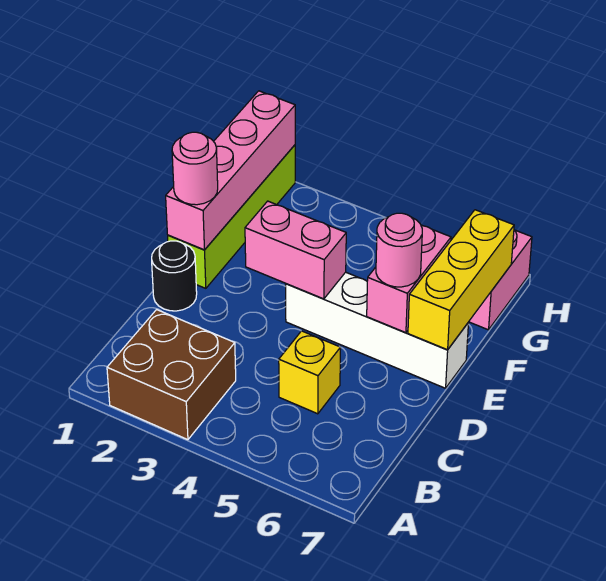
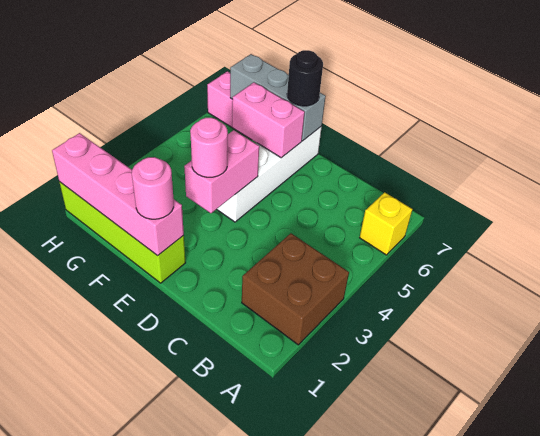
yellow brick C5 level 1 -> yellow brick A6 level 1
black round brick D1 level 1 -> black round brick E7 level 3
pink round brick E6 level 3 -> pink round brick E3 level 3
yellow brick E7:G7 level 2 -> grey brick E7:G7 level 2

